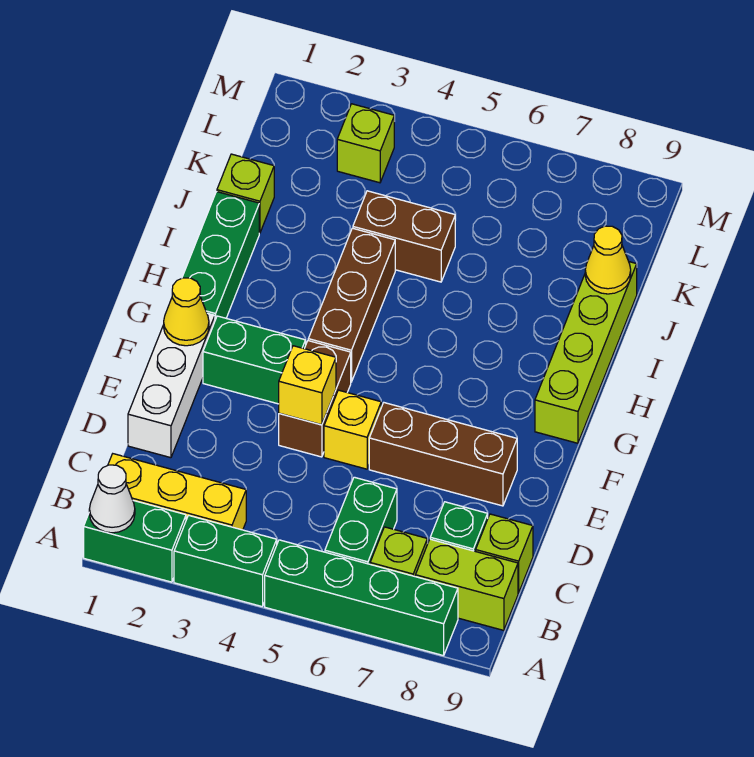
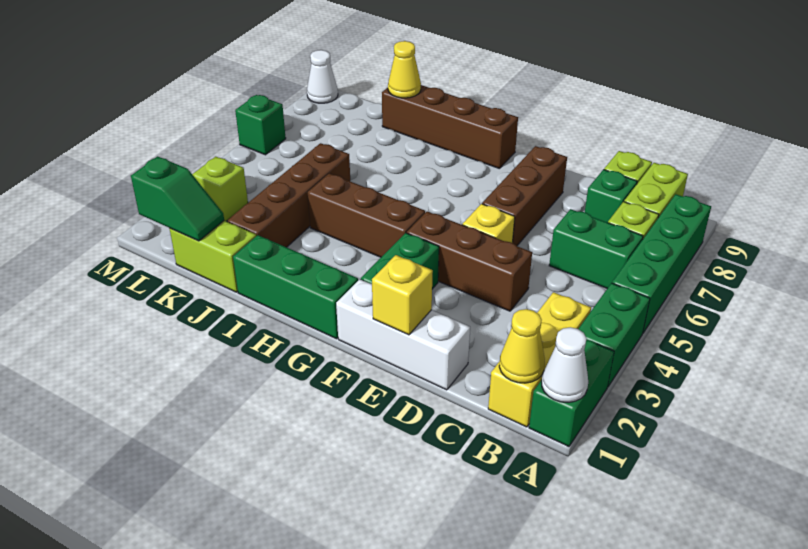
brown brick E4:F4 level 1 -> brown brick D4:F4 level 1
yellow brick E4 level 2 -> yellow brick E1 level 2
yellow cone F1 level 2 -> yellow cone B1 level 2
lime brick G9:J9 level 1 -> brown brick G9:J9 level 1
lime brick J1 level 1 -> lime brick J1:K1 level 1
brown brick J4:J5 level 1 -> brown brick J2:J5 level 1
none -> green slope K1:L1 level 2 top L
none -> green brick M6 level 1
none -> white cone M9 level 1

